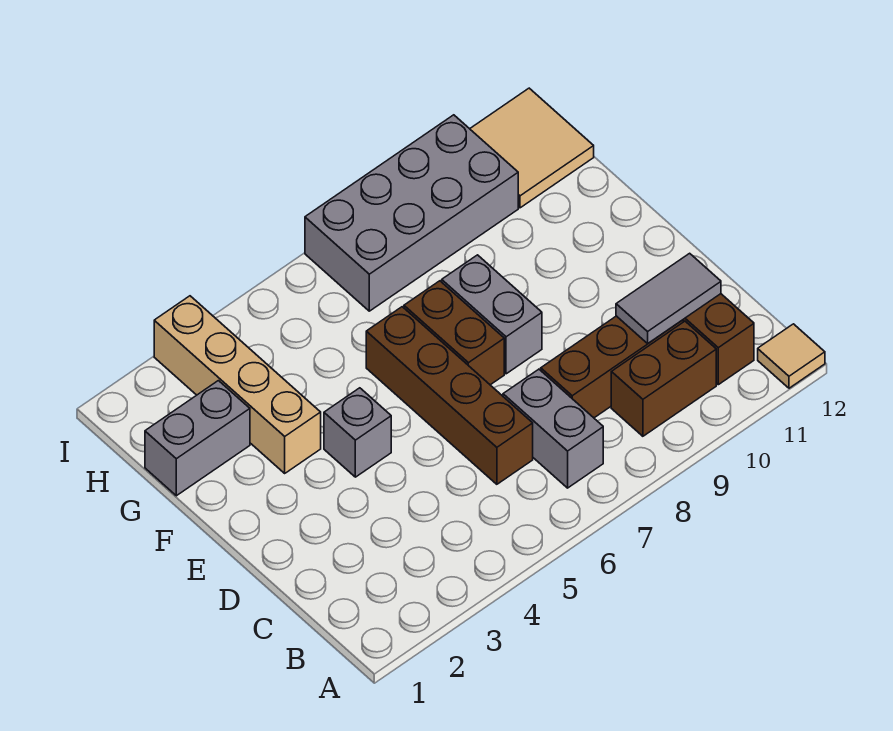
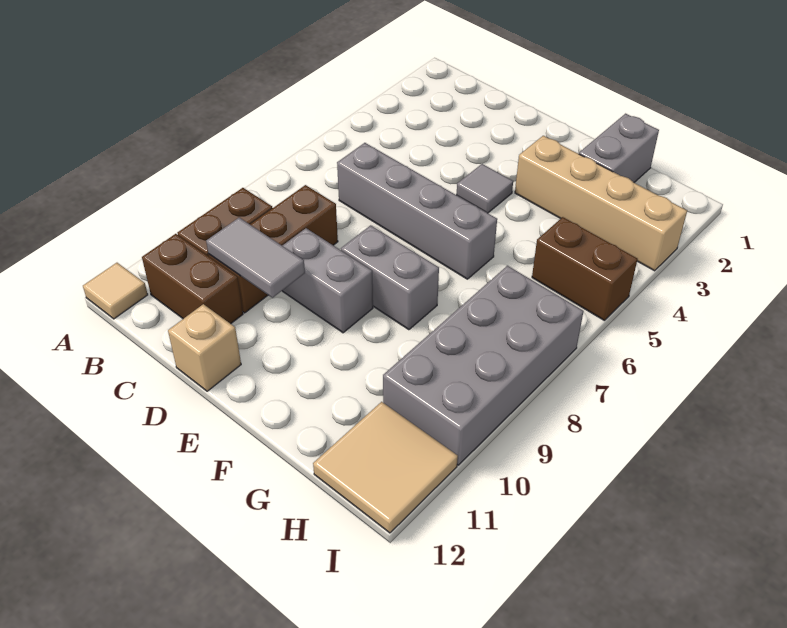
grey brick B7:C7 level 1 -> grey brick D9:E9 level 1
brown brick C6:F6 level 1 -> grey brick C6:F6 level 1
grey tile C10:C11 level 2 -> grey tile C10:D10 level 2
none -> tan brick D12 level 1
grey brick E4 level 1 -> grey tile E4 level 1
brown brick E7:F7 level 1 -> brown brick H5:I5 level 1

